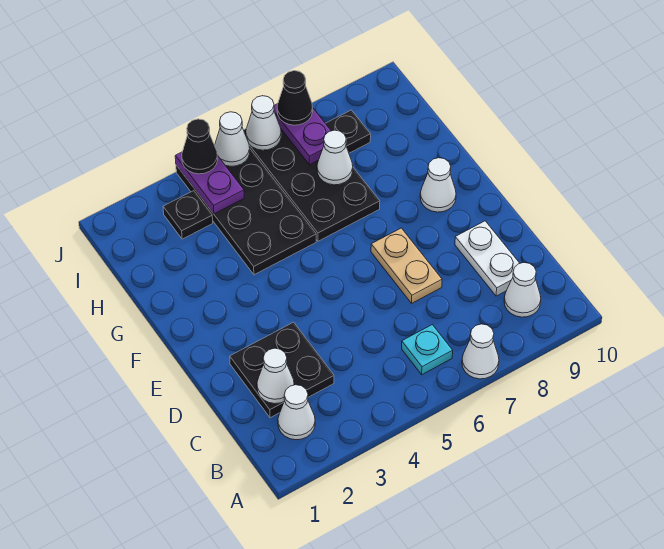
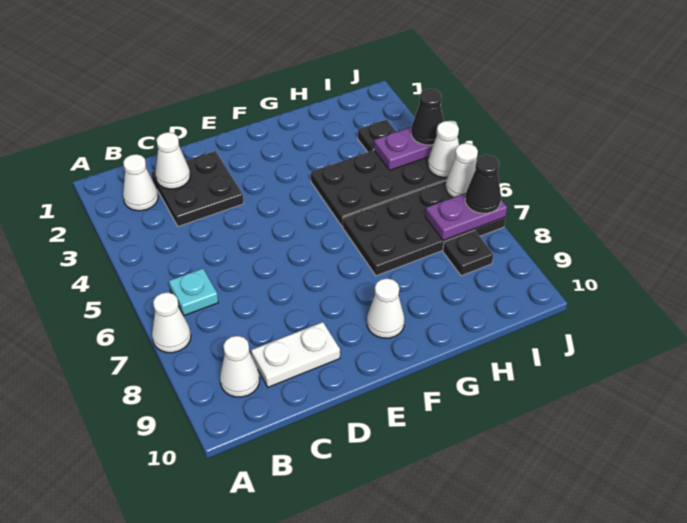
tan plate D7:E7 level 1 -> none
white cone H7 level 2 -> none

